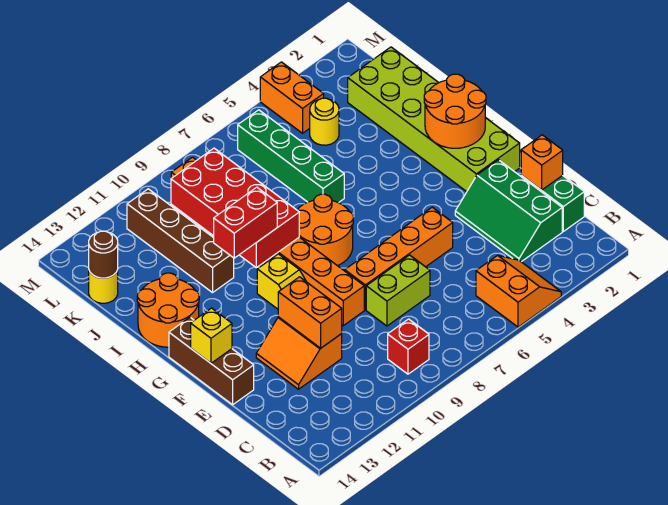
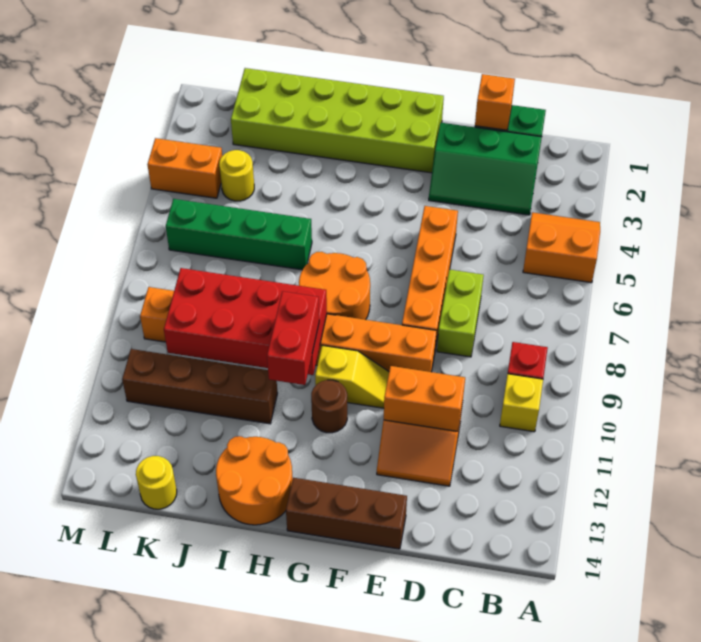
yellow brick F14 level 2 -> yellow brick B10 level 1
orange round brick G1:H2 level 2 -> none
brown round brick K14 level 2 -> brown round brick G11 level 1

